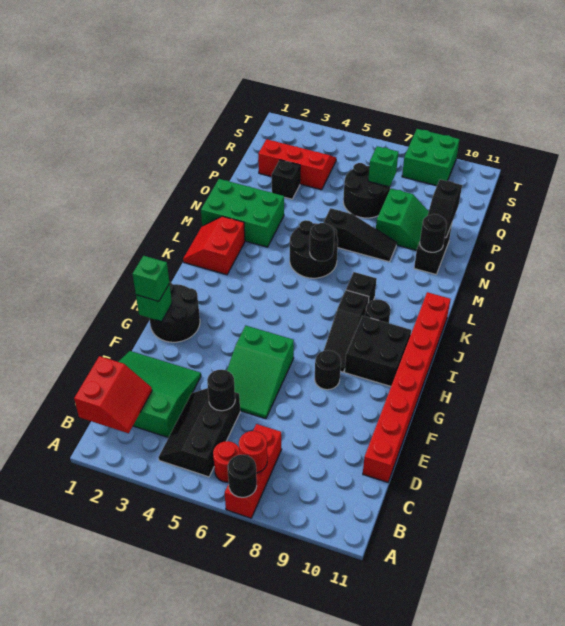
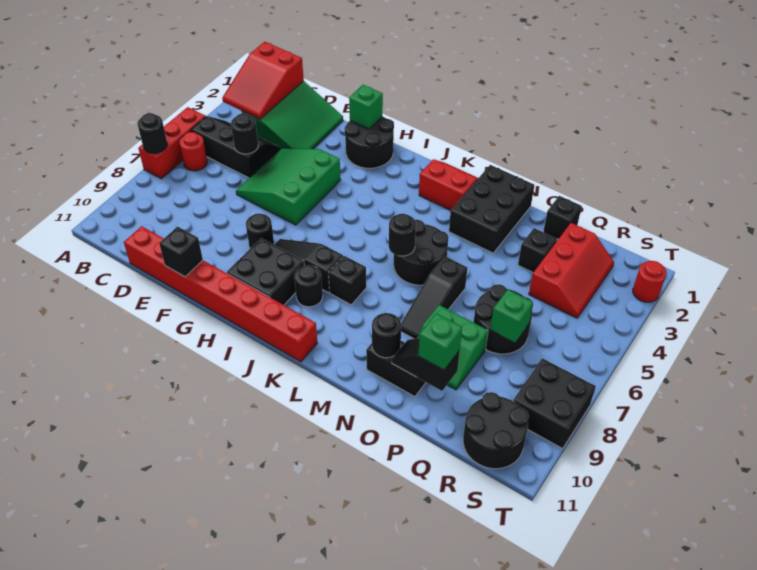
red brick A7:C7 level 1 -> red brick A5:A7 level 1
red slope B1:C2 level 2 top 1 -> red slope B1:C3 level 2 top 1
red round brick B7 level 2 -> red round brick T2 level 1
green slope E5:G6 level 1 top G -> green slope E4:G6 level 1 top G
none -> black brick F11 level 2
green brick G1 level 3 -> green brick P10 level 3
green brick M1:N3 level 1 -> black brick M1:N3 level 1
none -> black brick P1 level 1
none -> black round brick R10:S11 level 1
green brick S8:T9 level 1 -> black brick S8:T9 level 1

